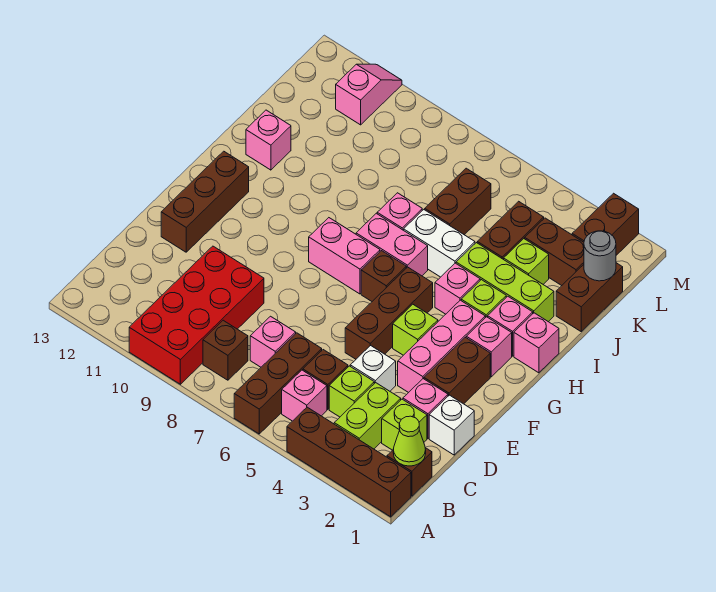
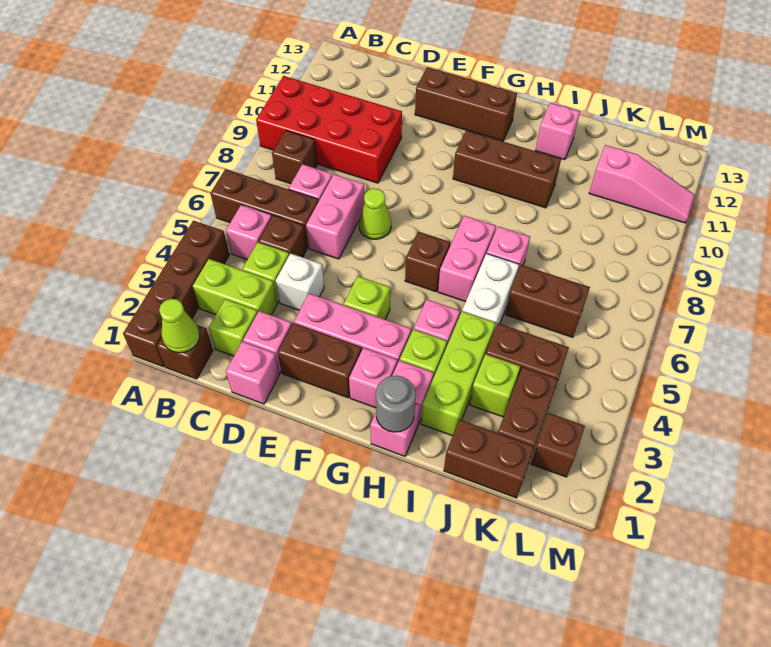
white brick D1 level 1 -> pink brick D1 level 1
brown brick E5:G5 level 1 -> brown brick G10:I10 level 1
none -> lime cone E7 level 1
pink brick G7:G8 level 1 -> pink brick D6:D7 level 1
grey round brick K1 level 2 -> grey round brick H1 level 2
brown brick L2:M2 level 1 -> brown brick L2 level 1
pink slope L11:M11 level 1 top L -> pink slope K11:M11 level 1 top K

